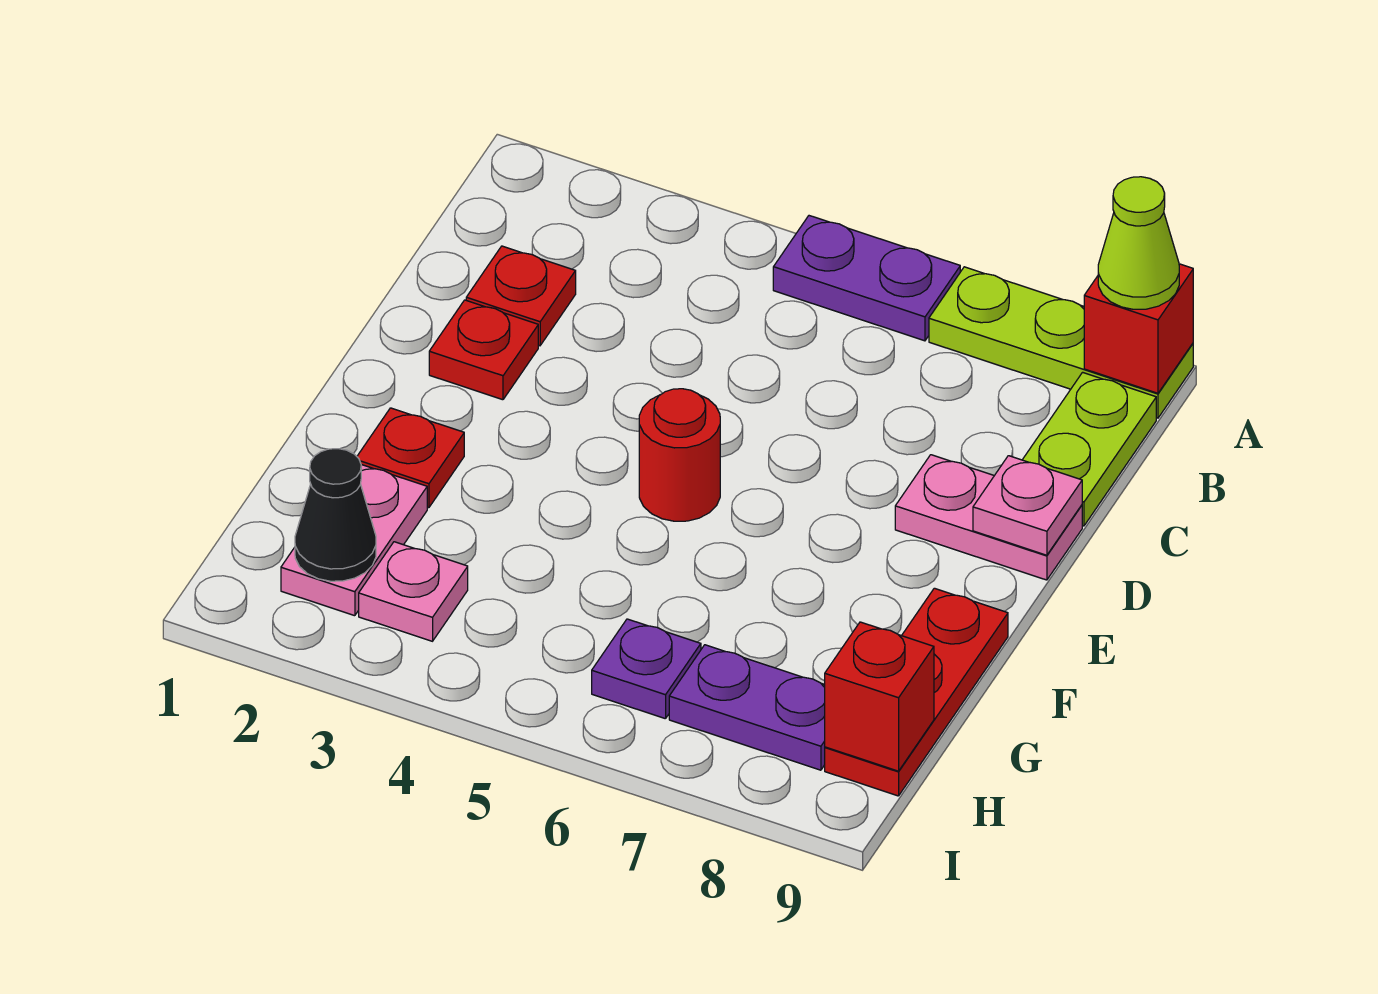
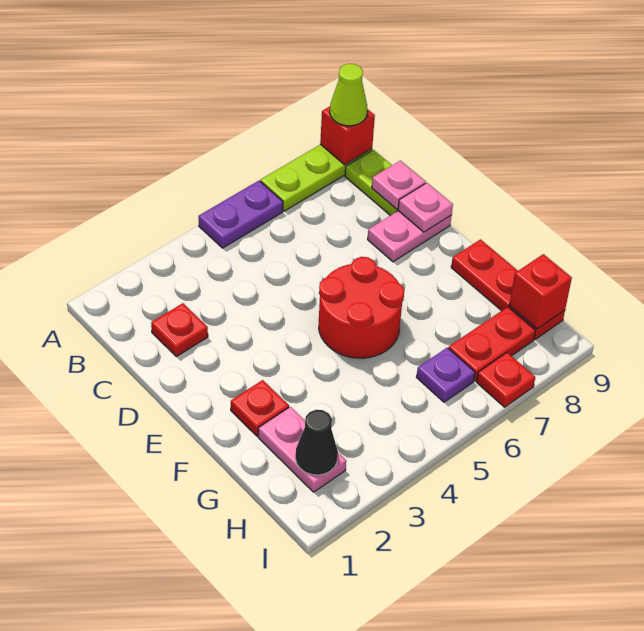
red plate D2 level 1 -> red plate I7 level 1
red round brick E5 level 1 -> red round brick E5:F6 level 1
pink plate H3 level 1 -> pink plate C9 level 2
purple plate H7:H8 level 1 -> red plate H7:H8 level 1

